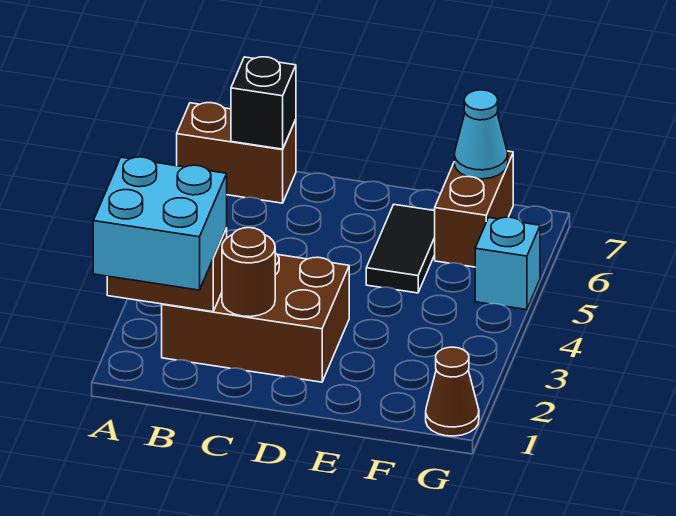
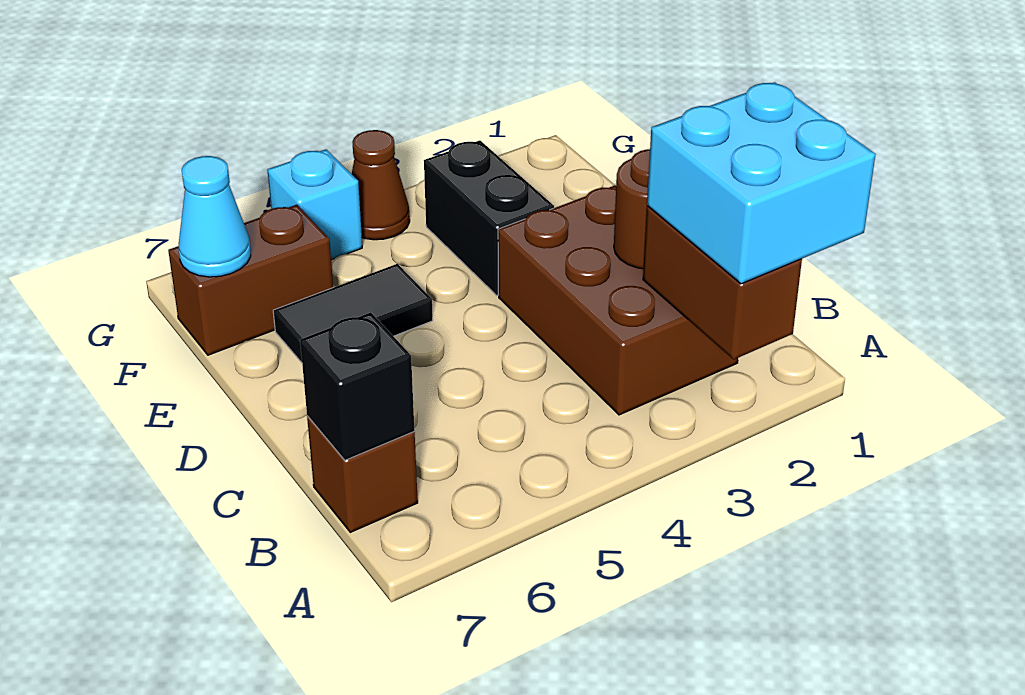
brown brick A7:B7 level 1 -> brown brick B7 level 1
none -> black brick E3:F3 level 1
brown cone G1 level 1 -> brown cone G4 level 1

